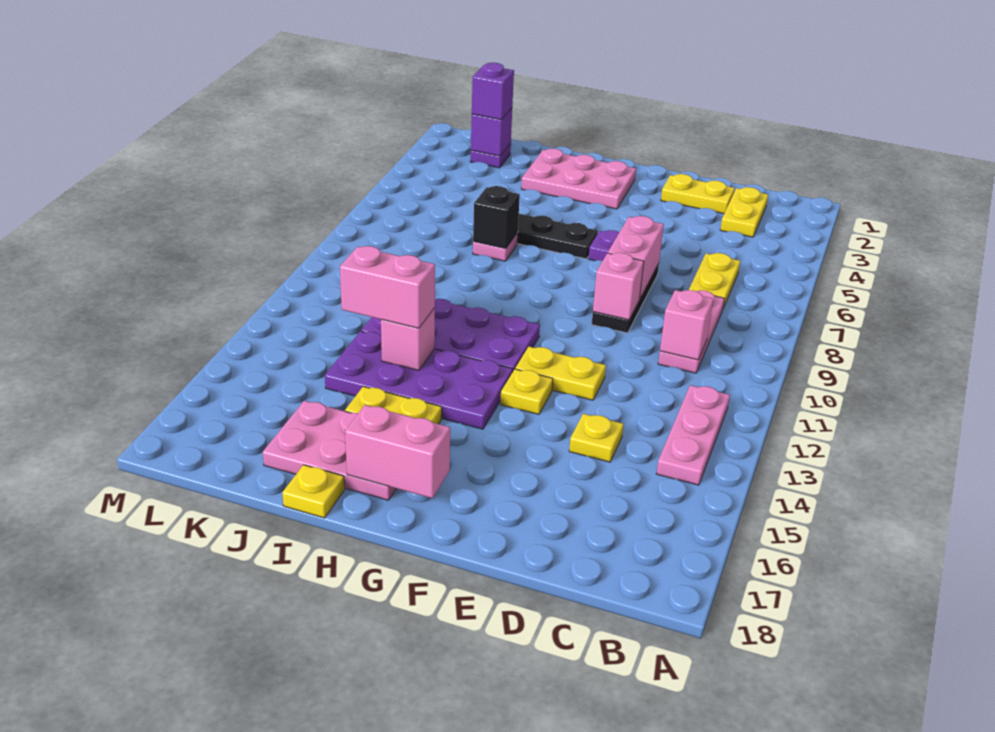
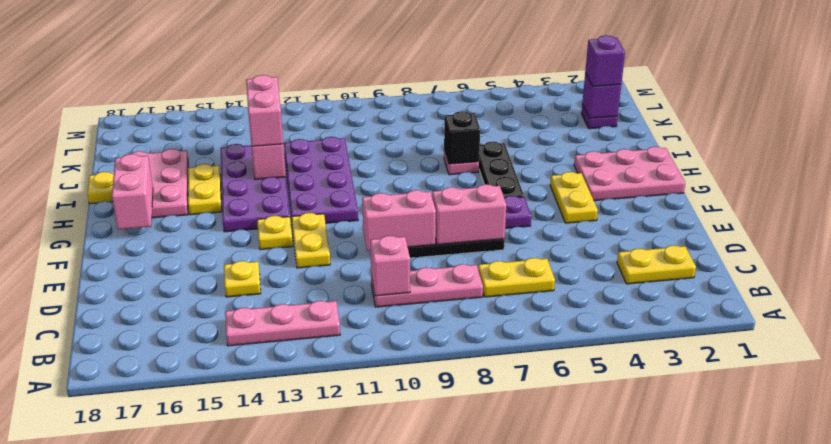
yellow plate D2:E2 level 1 -> yellow plate F4:G4 level 1
pink brick E9 level 2 -> pink brick E9:E10 level 2
pink plate G2:I3 level 1 -> pink plate G1:H3 level 1

